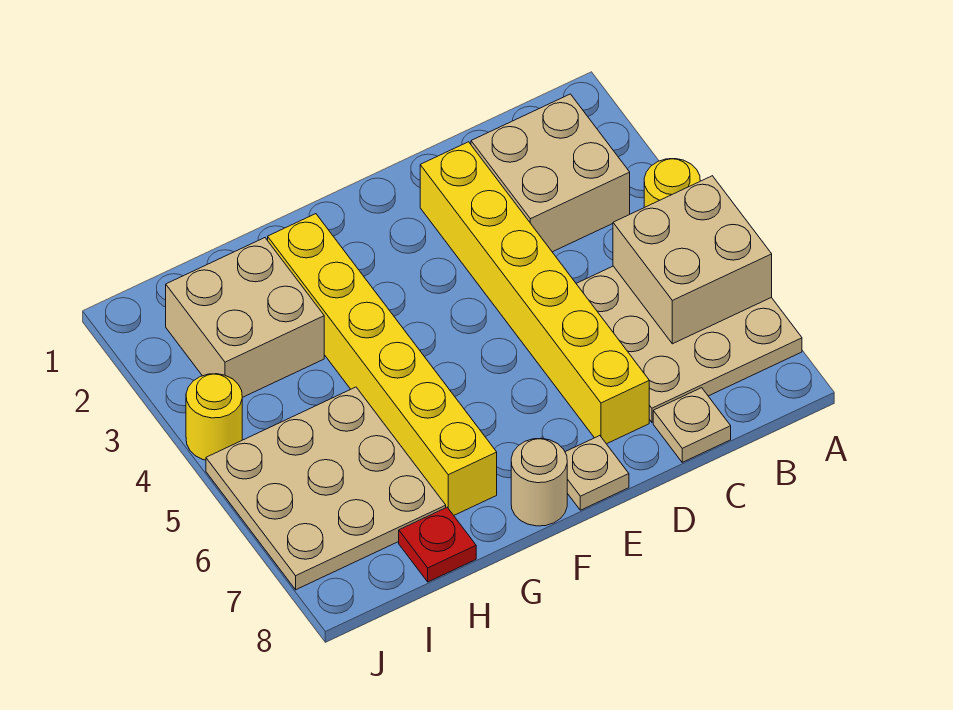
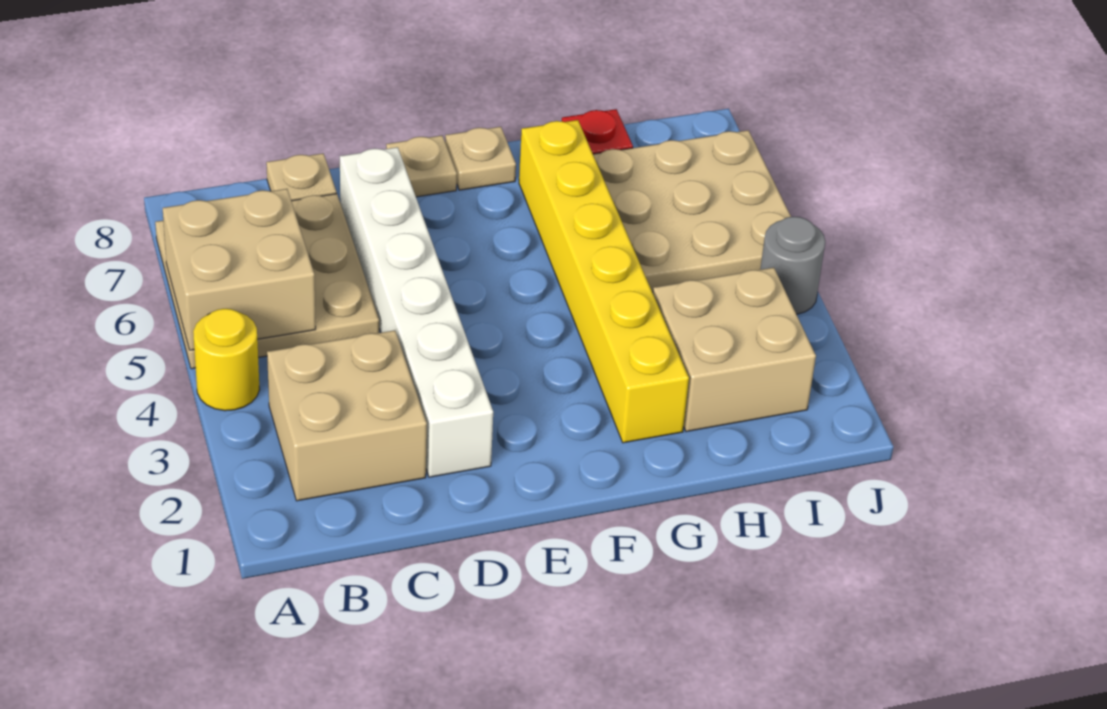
yellow brick D2:D7 level 1 -> white brick D2:D7 level 1
tan round brick F8 level 1 -> tan plate F8 level 1
yellow round brick J4 level 1 -> grey round brick J4 level 1

